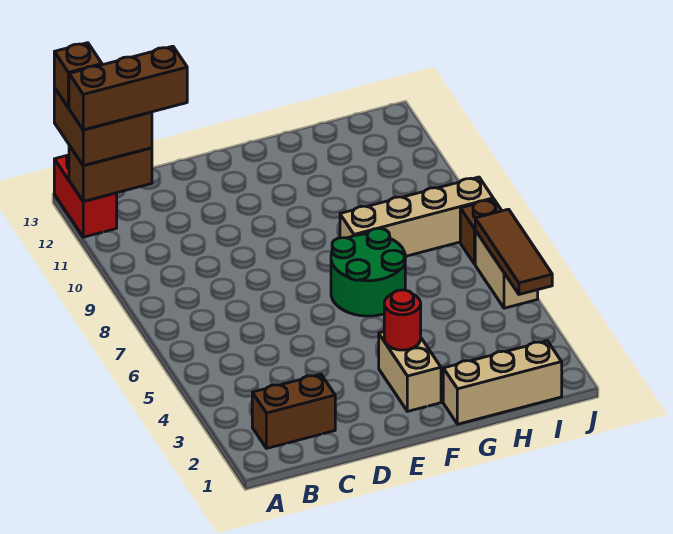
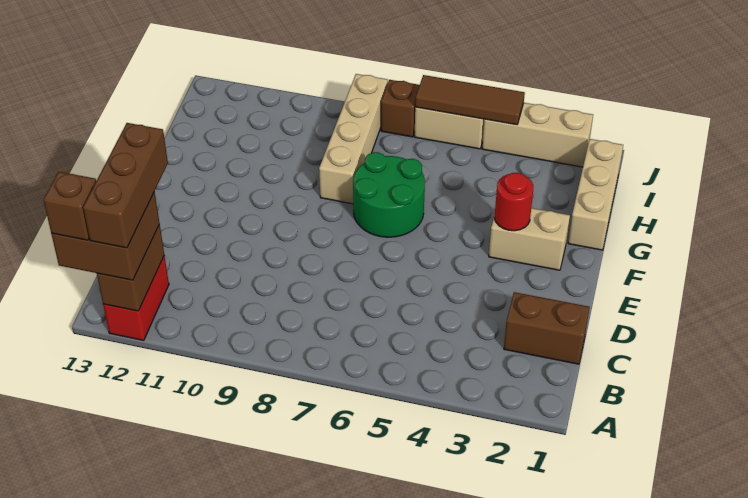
red brick A12:A13 level 1 -> red brick A12:B12 level 1
brown brick B2:C2 level 1 -> brown brick C1:C2 level 1
none -> tan brick J2:J4 level 1

